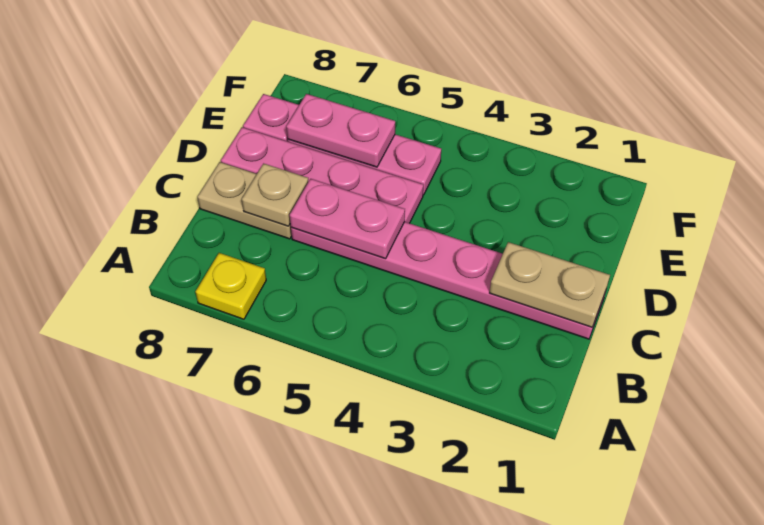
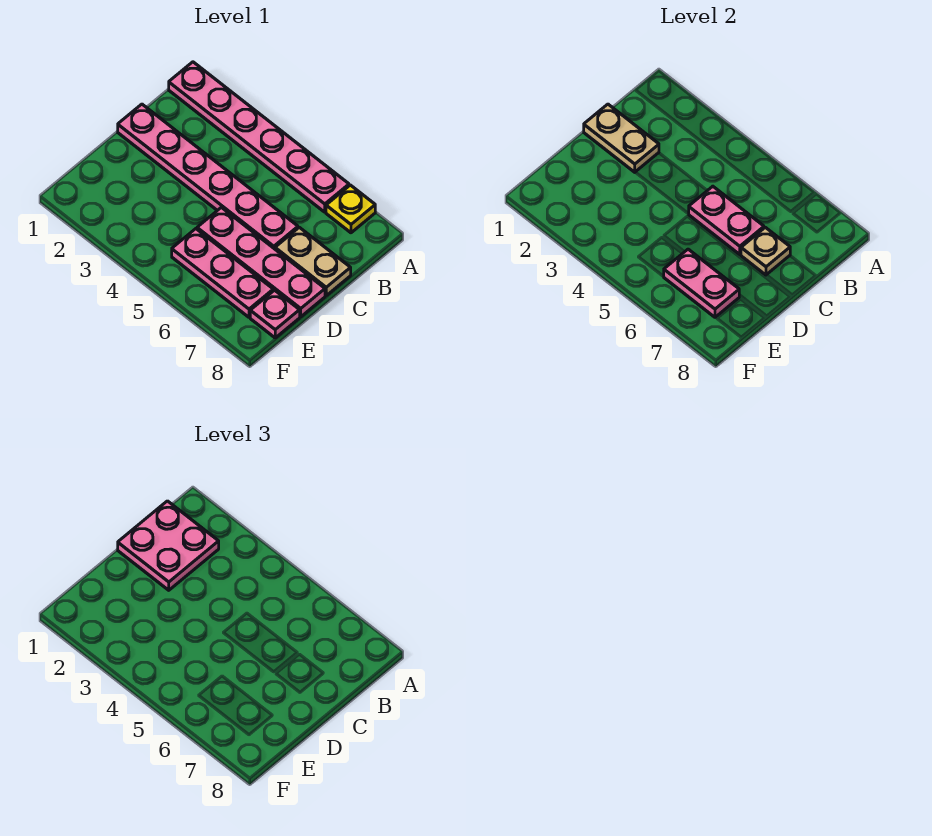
none -> pink plate A1:A6 level 1
none -> pink plate B1:C2 level 3

